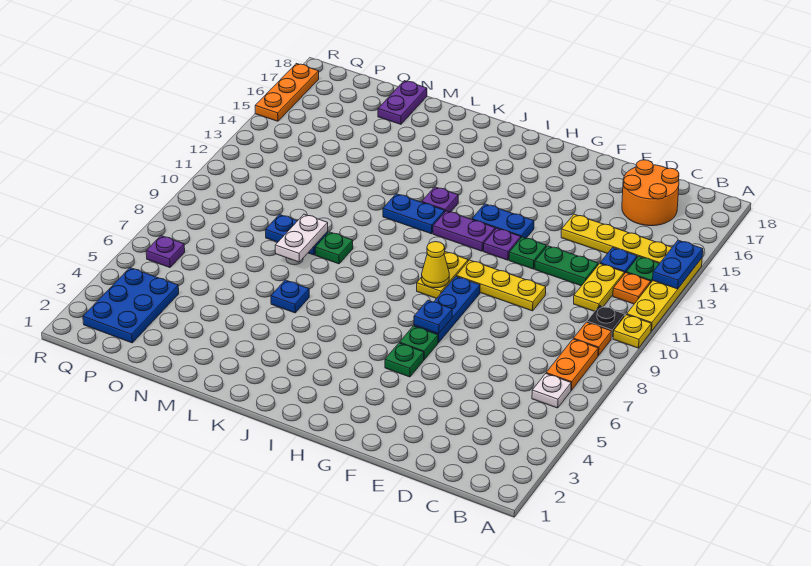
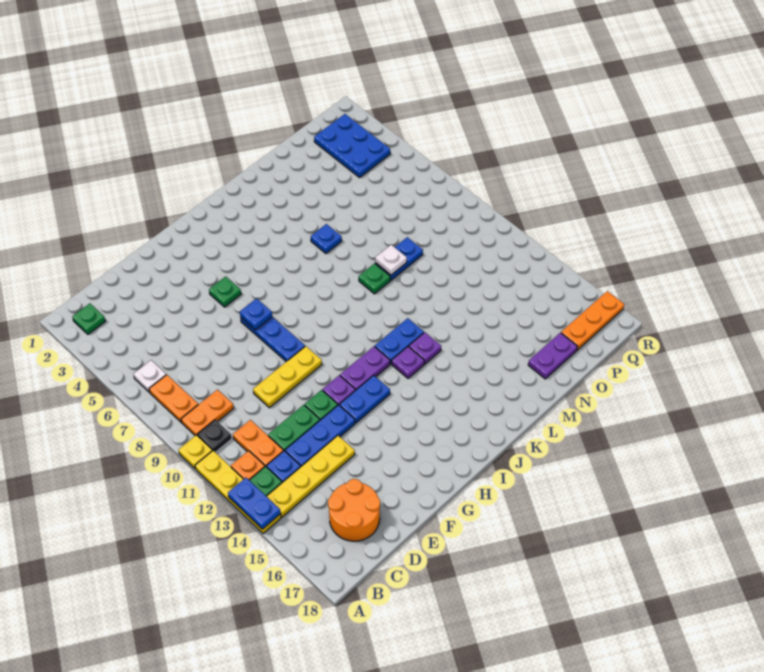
orange plate B9 level 1 -> orange plate B9:C9 level 1
yellow plate C11:C12 level 1 -> orange plate C11:C12 level 1
none -> blue plate D13:F13 level 1
green plate G6 level 1 -> green plate B2 level 1
yellow plate H9:H10 level 1 -> none
yellow cone H9 level 2 -> none
white plate M8:M9 level 2 -> white plate M9 level 2
purple plate N17:N18 level 1 -> purple plate N17:O17 level 1
purple plate Q6 level 1 -> purple plate K13 level 1
orange plate R15:R17 level 1 -> orange plate P17:R17 level 1

